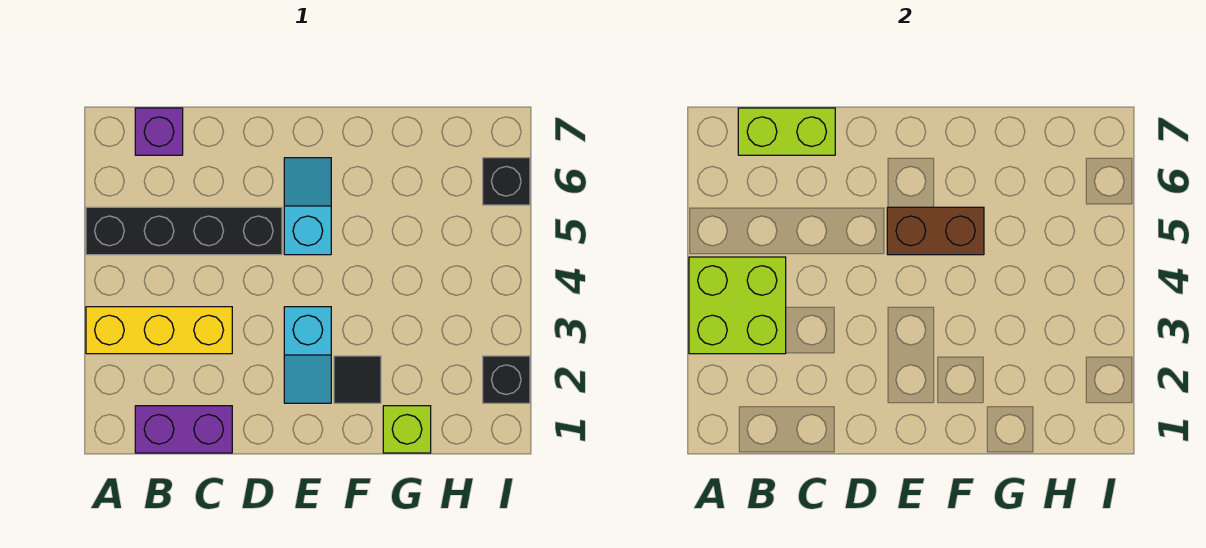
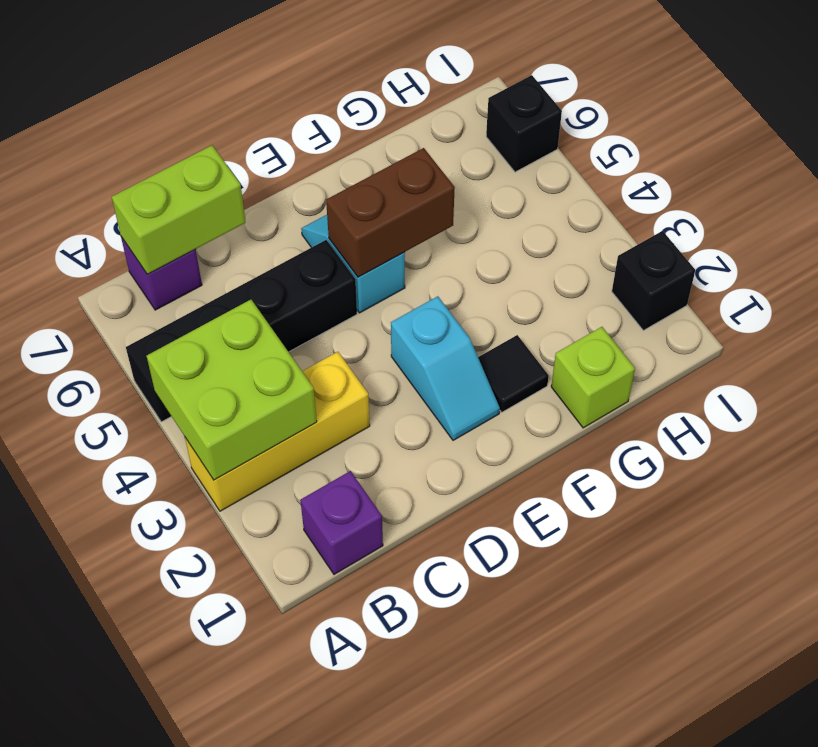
purple brick B1:C1 level 1 -> purple brick B1 level 1

